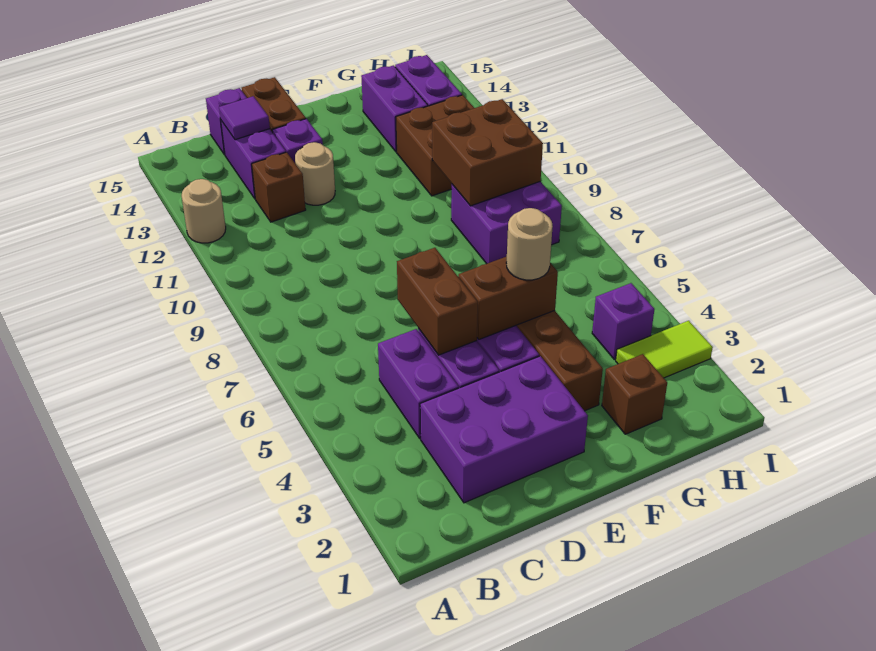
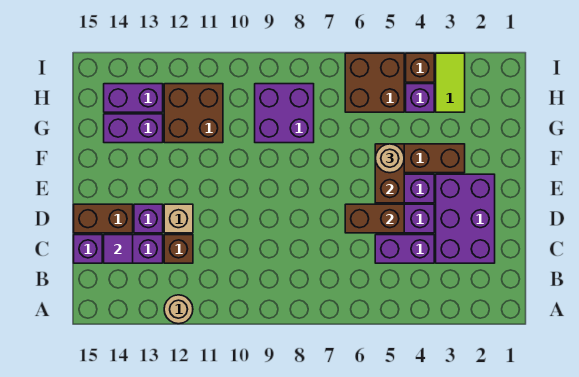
tan round brick D12 level 1 -> tan brick D12 level 1
brown brick G2 level 1 -> brown brick I4 level 1
brown brick G9:H10 level 2 -> brown brick H5:I6 level 1

